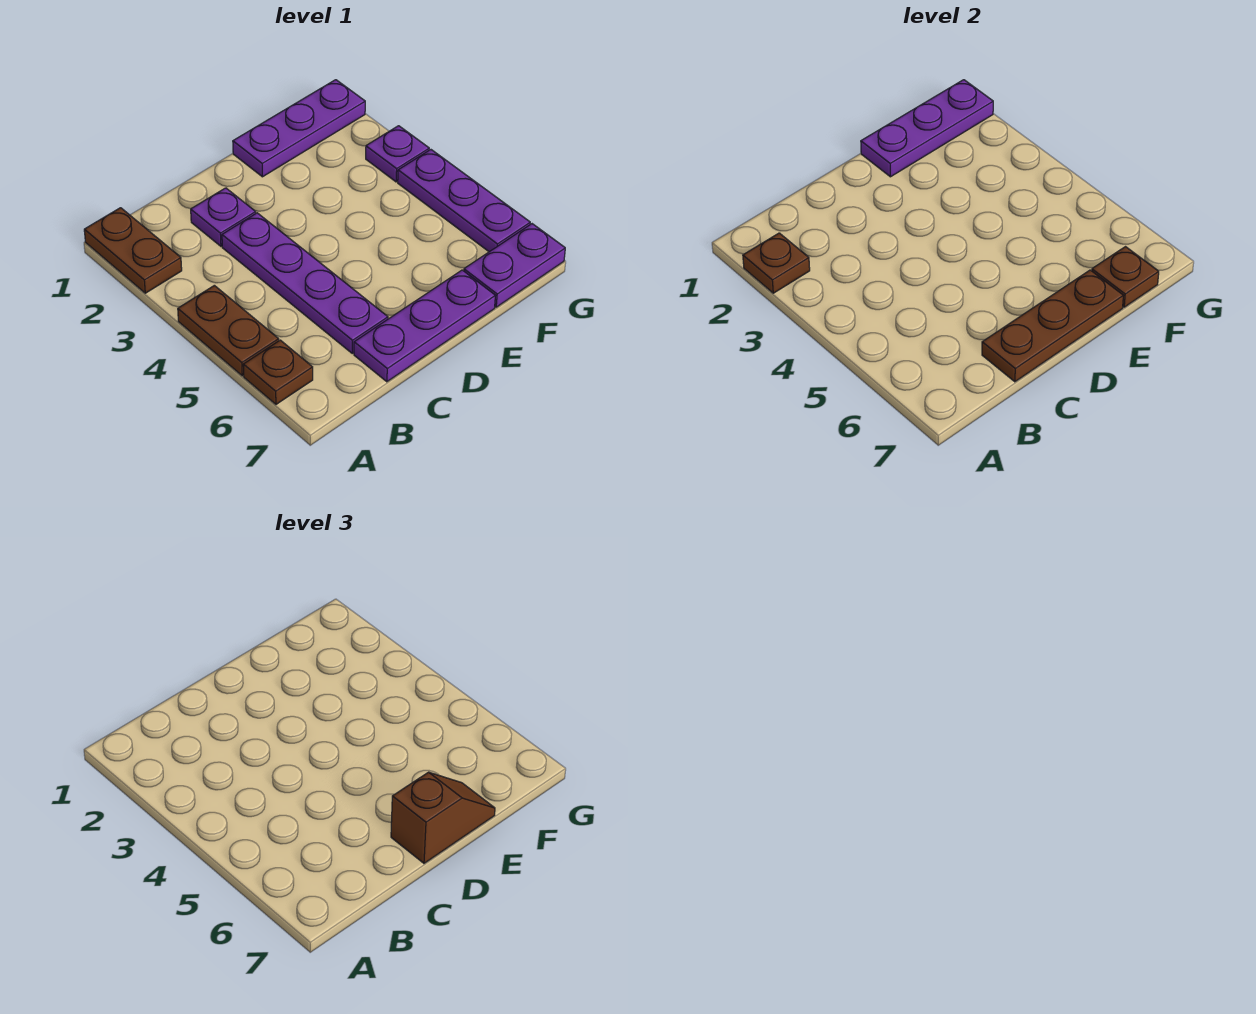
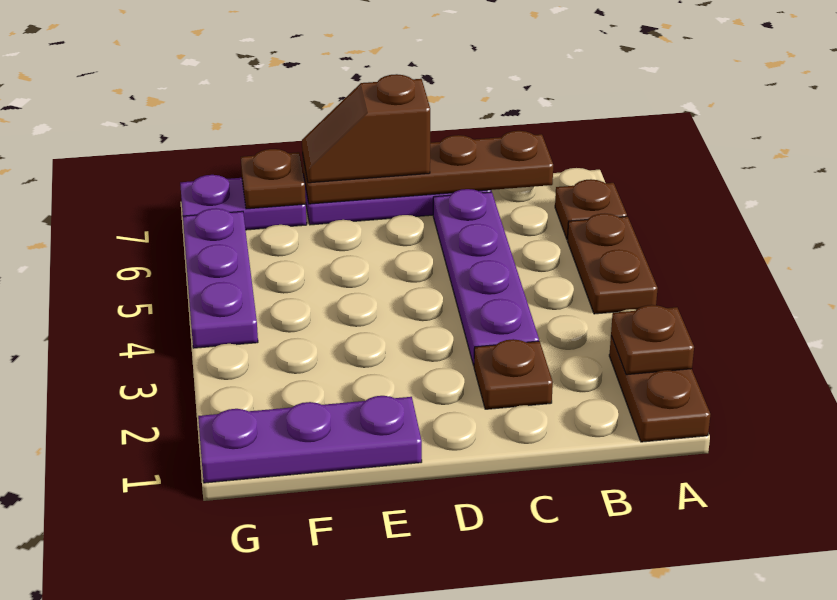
purple plate C2 level 1 -> brown plate C2 level 1
brown plate C7:E7 level 2 -> brown plate B7:E7 level 2
purple plate E1:G1 level 2 -> none
purple plate G3 level 1 -> none

